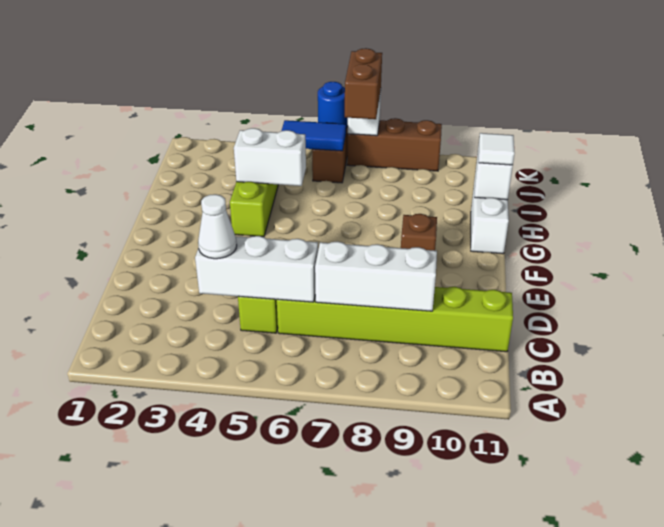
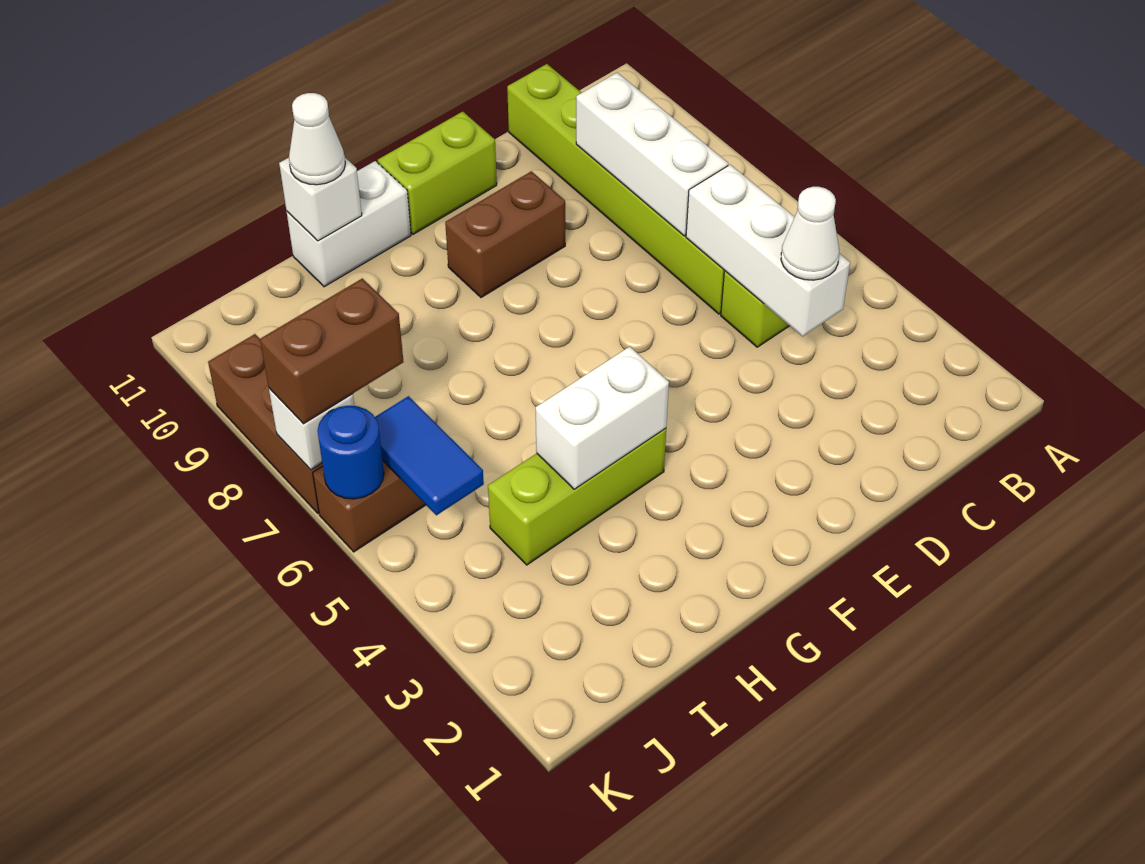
none -> lime brick E11:F11 level 1
brown brick F9 level 1 -> brown brick E9:F9 level 1
white brick H4:H5 level 2 -> white brick G4:H4 level 2
white tile H11 level 3 -> white cone H11 level 3

